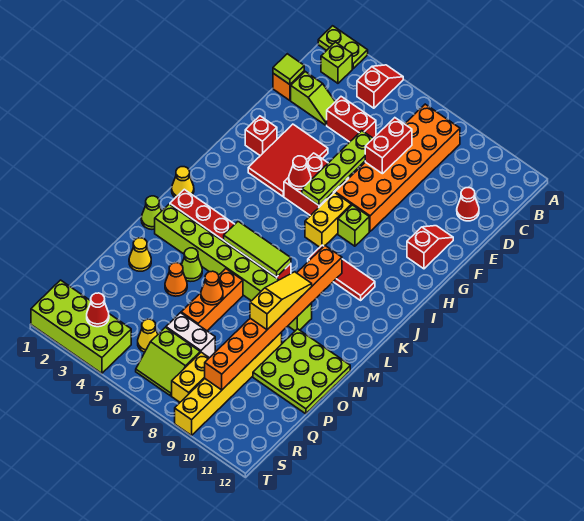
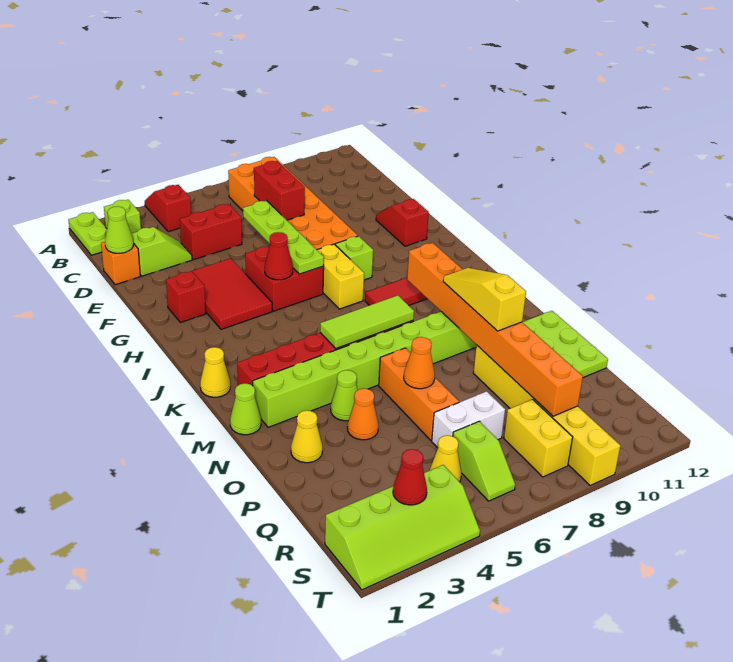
lime plate A1:A2 level 1 -> lime plate A1:B1 level 1
lime tile D1 level 2 -> lime cone D1 level 2
red cone D11 level 1 -> none
lime slope R6:S7 level 1 top R -> lime slope R6:S6 level 1 top R
lime brick S1:T4 level 1 -> lime slope S1:T4 level 1 top S

